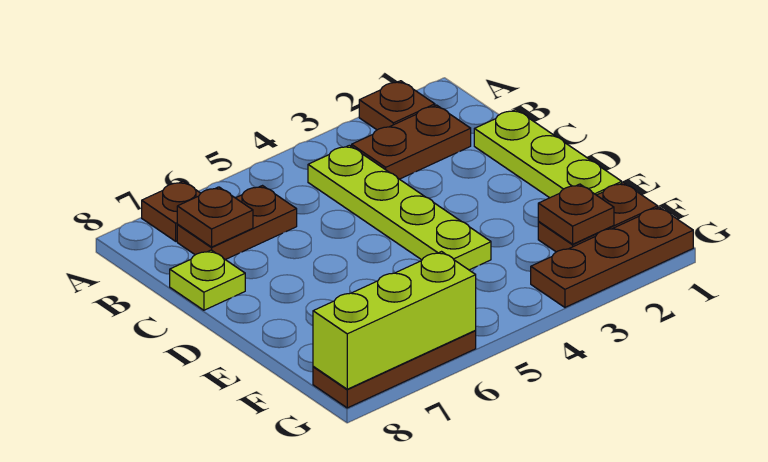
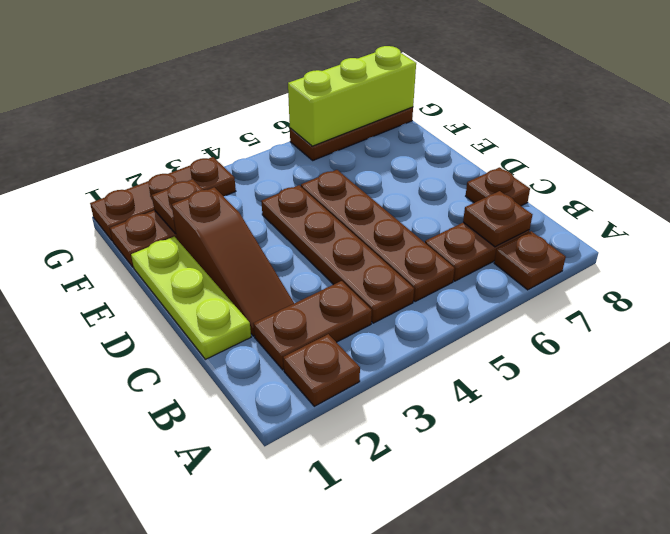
lime plate B4:E4 level 1 -> brown plate B4:E4 level 1
none -> brown plate B5:E5 level 1
none -> brown slope C2:E2 level 1 top E
lime plate C8 level 1 -> brown plate C8 level 1

